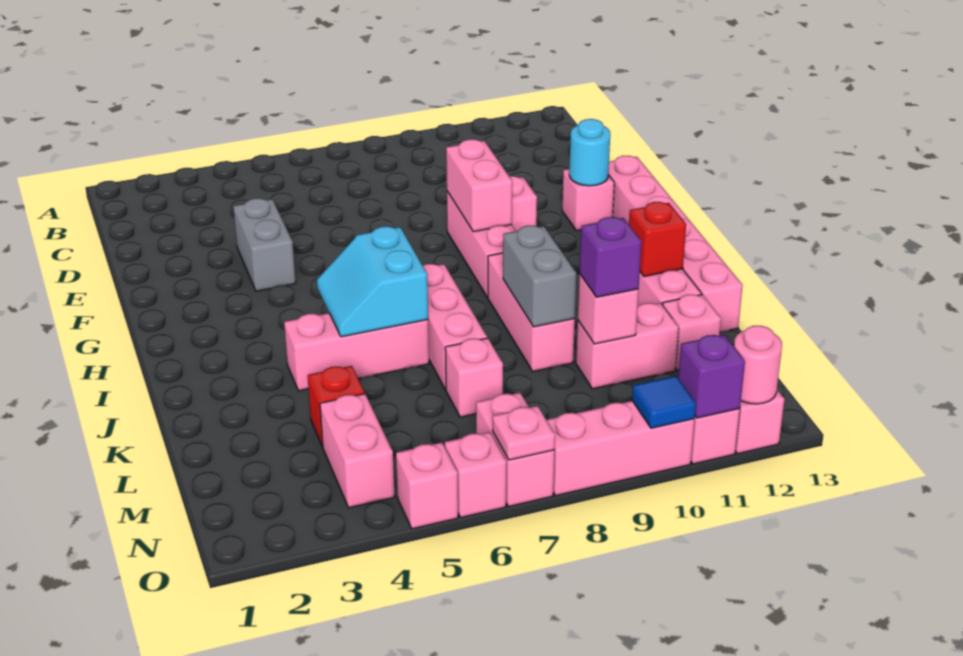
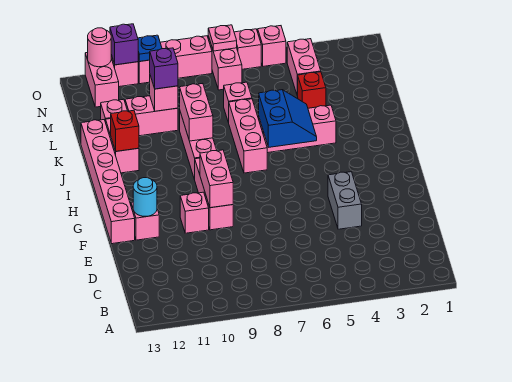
cyan slope I5:J6 level 2 top 6 -> blue slope I5:J6 level 2 top 6
grey brick J9:K9 level 2 -> pink brick J9:K9 level 2
blue tile O10 level 2 -> blue plate O10 level 2

